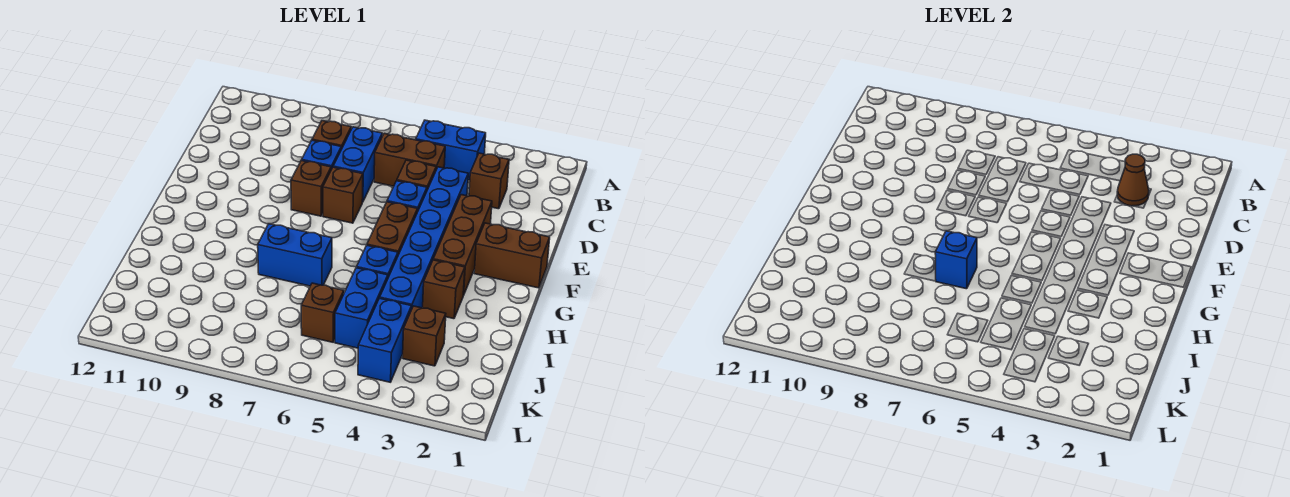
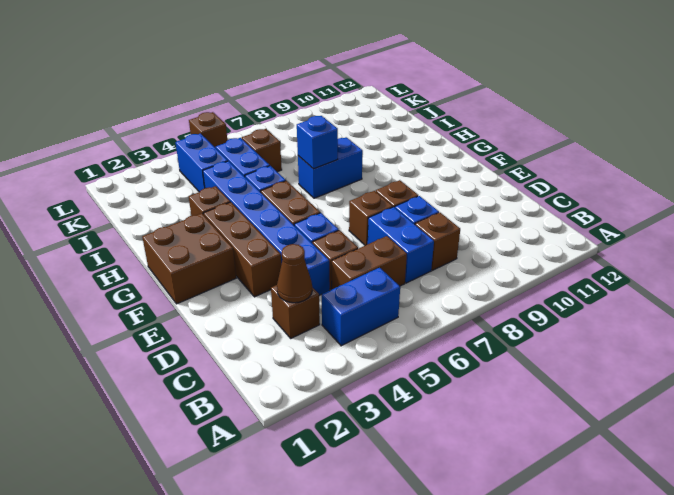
brown brick F1:F2 level 1 -> brown brick F1:G2 level 1
brown brick J3 level 1 -> brown brick L5 level 1

